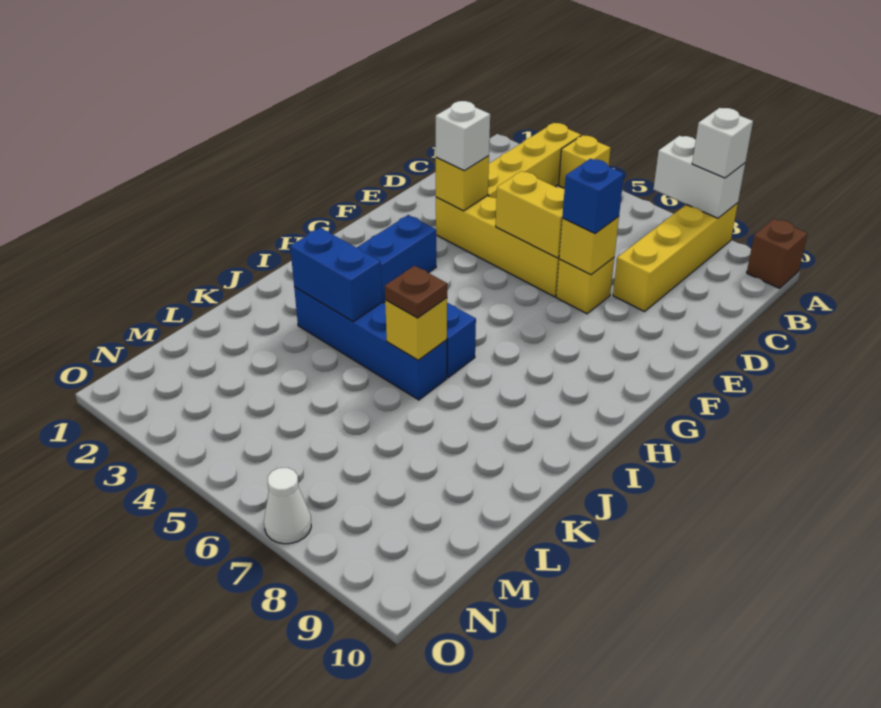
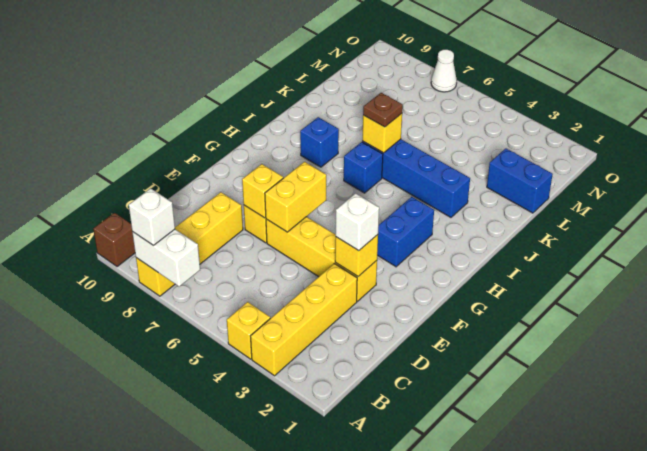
yellow brick E5:E6 level 2 -> yellow brick E6:F6 level 2
blue brick E7 level 3 -> blue brick I8 level 1
blue brick J3:J4 level 2 -> blue brick L1:L2 level 1

